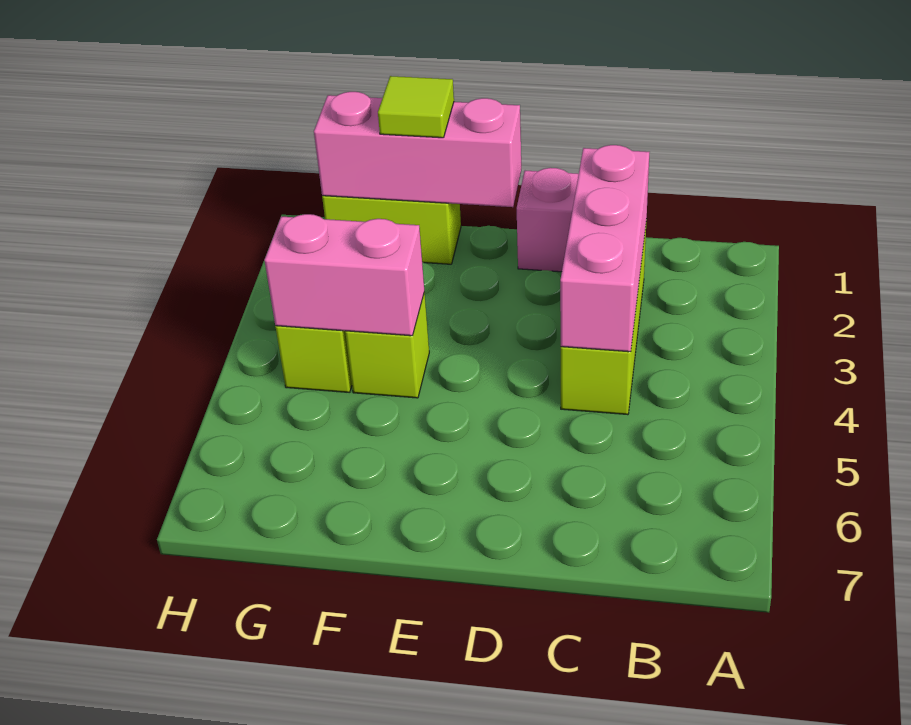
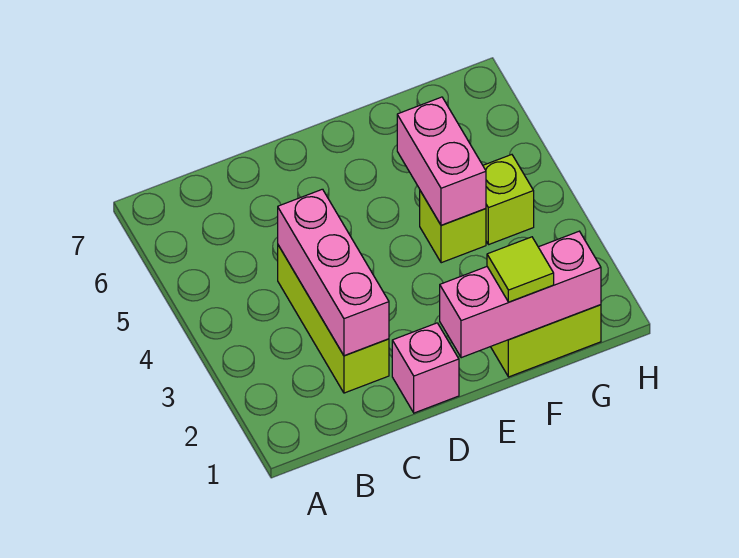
pink brick F4:G4 level 2 -> pink brick F4:F5 level 2

